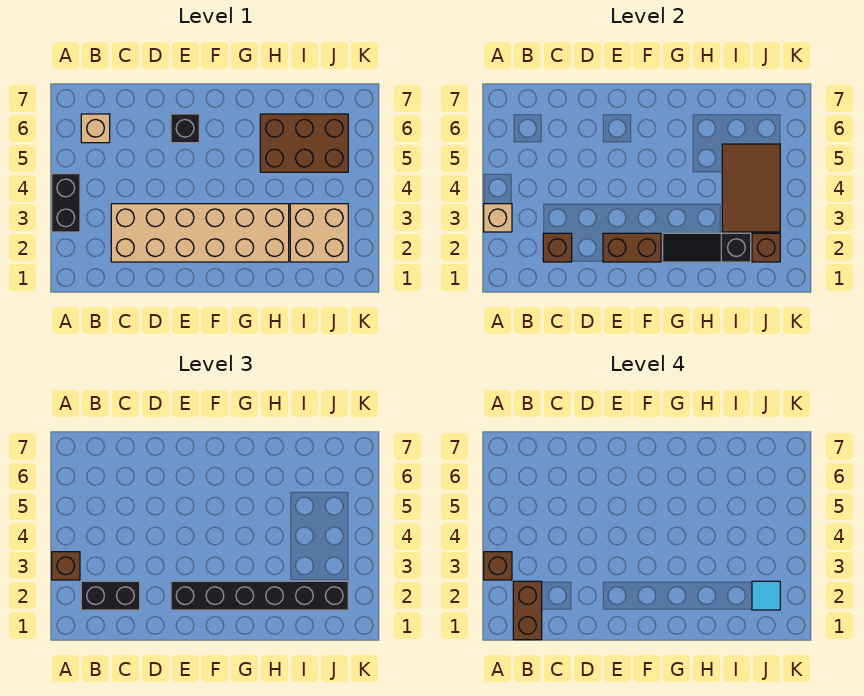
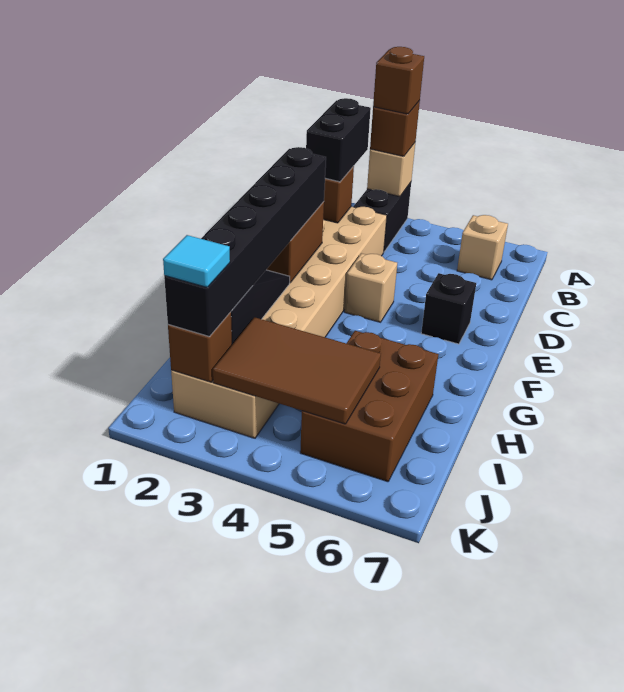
black brick A3:A4 level 1 -> black brick A3:B3 level 1
brown brick B1:B2 level 4 -> none
none -> tan brick E4 level 1

